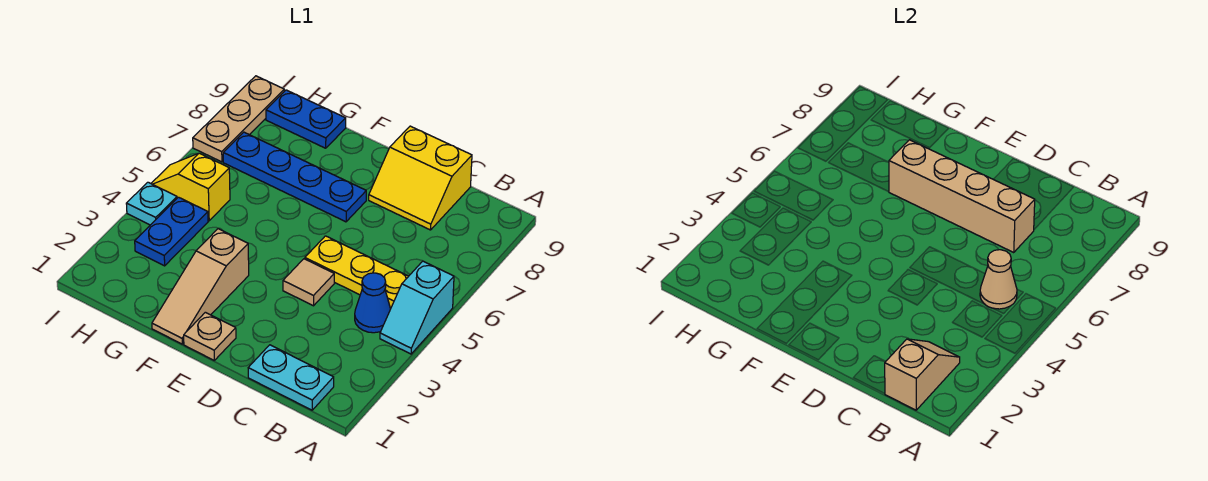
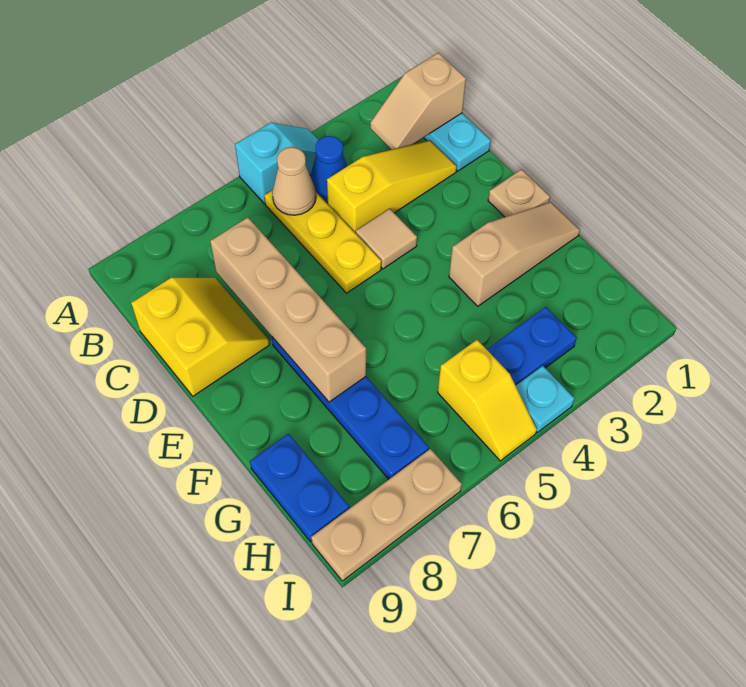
none -> yellow slope C2:C4 level 1 top 4

